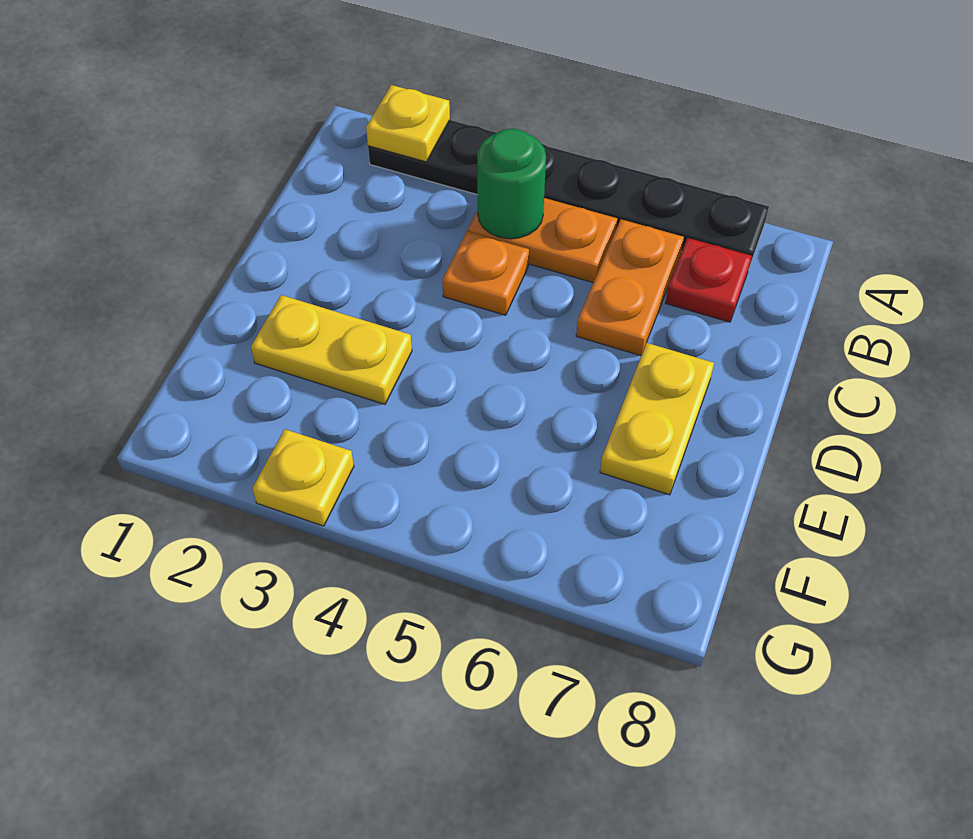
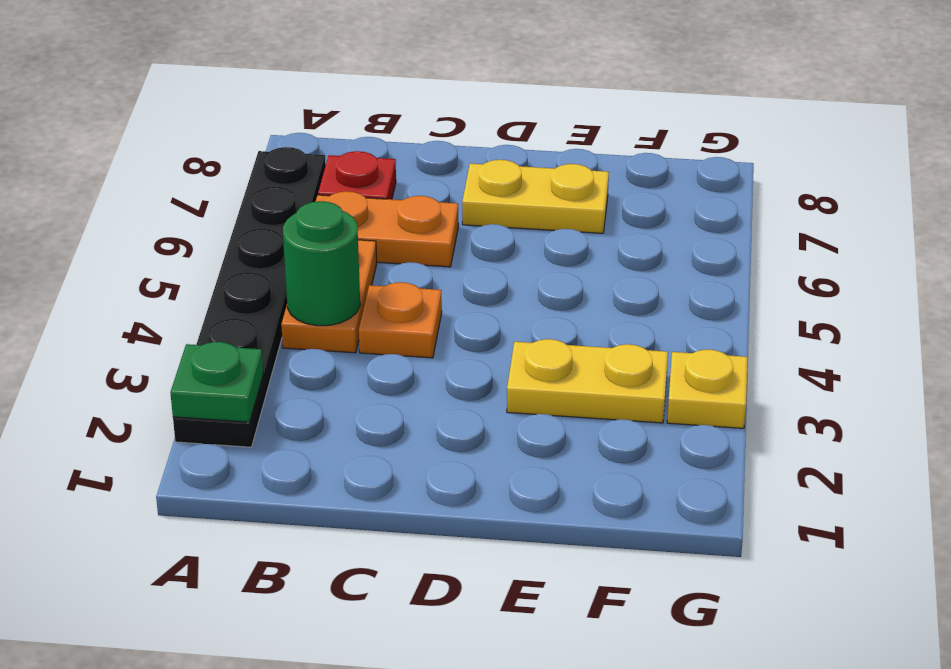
yellow plate A2 level 2 -> green plate A2 level 2
yellow plate E2:E3 level 1 -> yellow plate E3:F3 level 1

